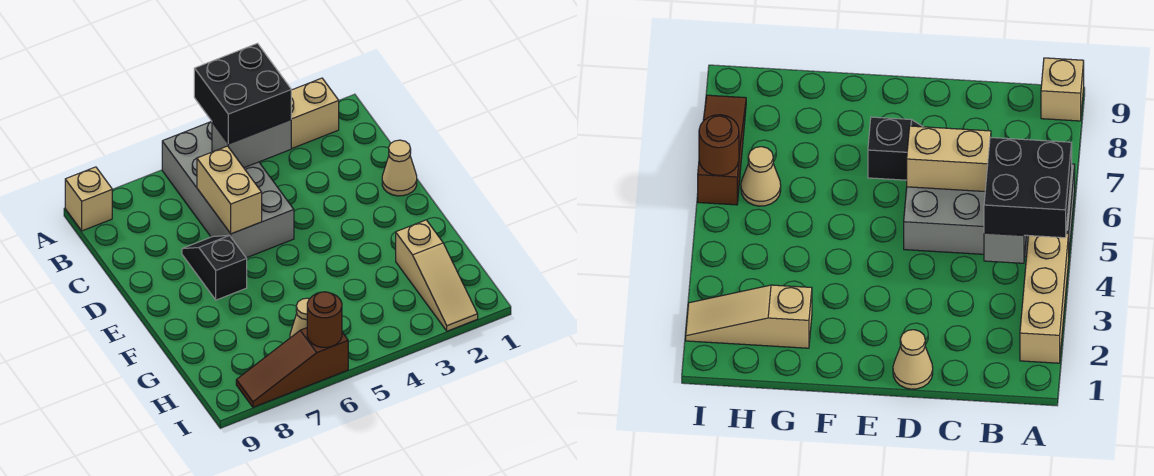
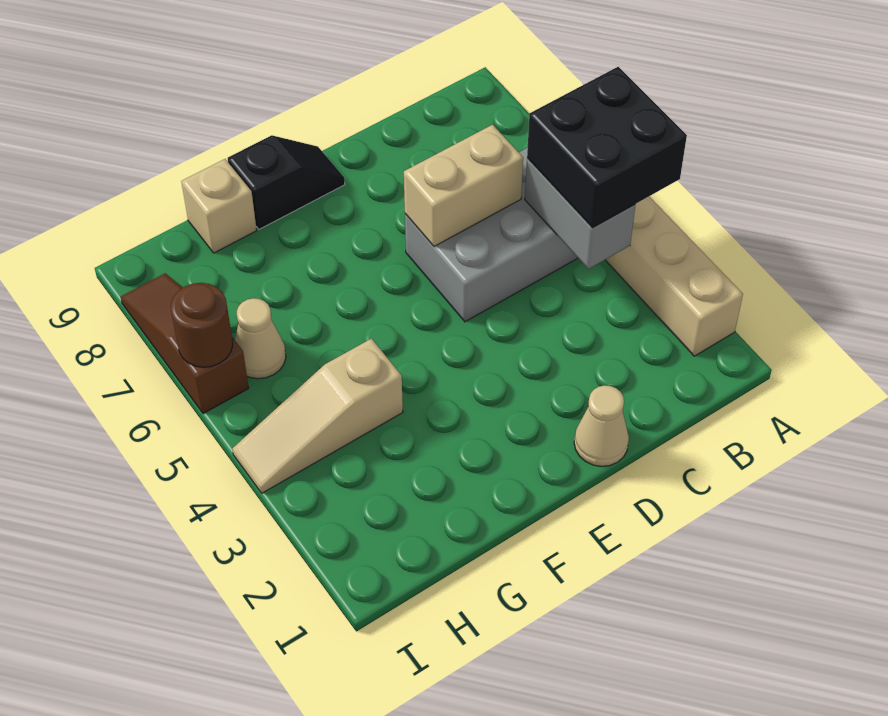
tan brick A9 level 1 -> tan brick G9 level 1
black slope D7:E7 level 1 top E -> black slope E9:F9 level 1 top F
tan slope G2:I2 level 1 top G -> tan slope G4:I4 level 1 top G

